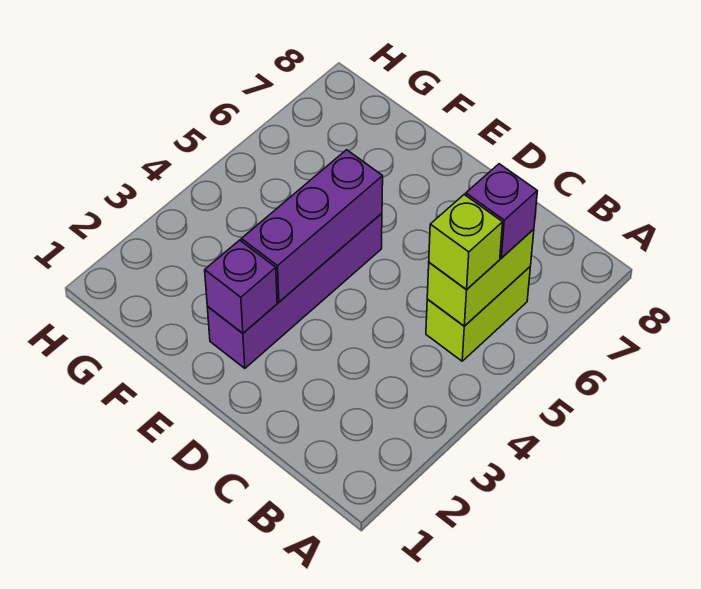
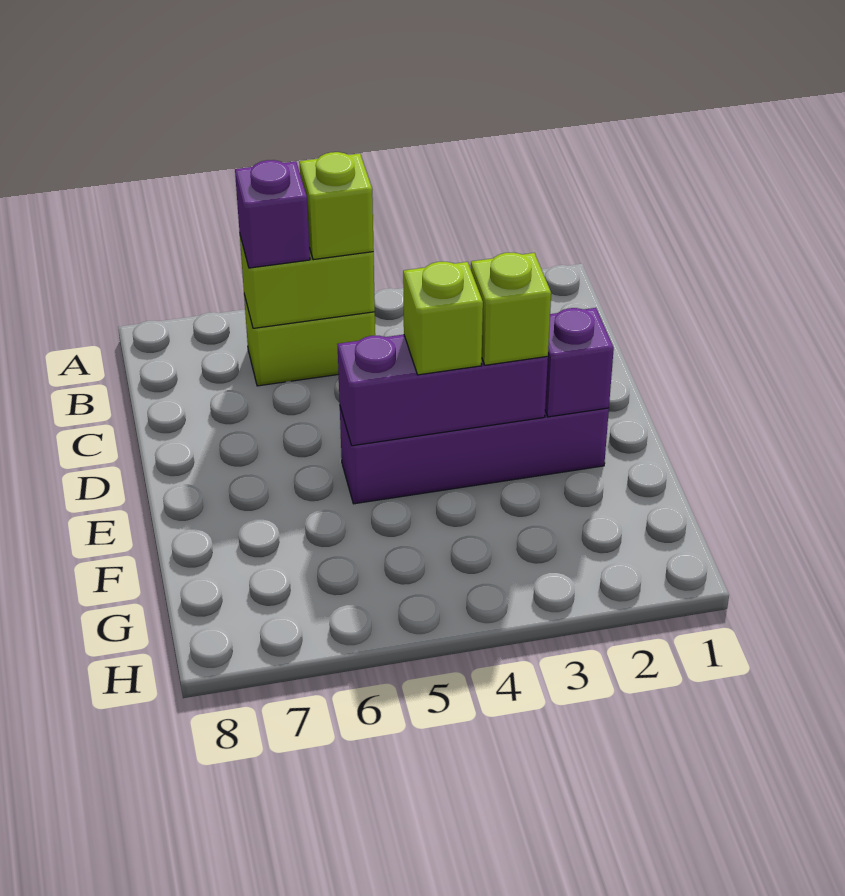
none -> lime brick E3 level 3
none -> lime brick E4 level 3

